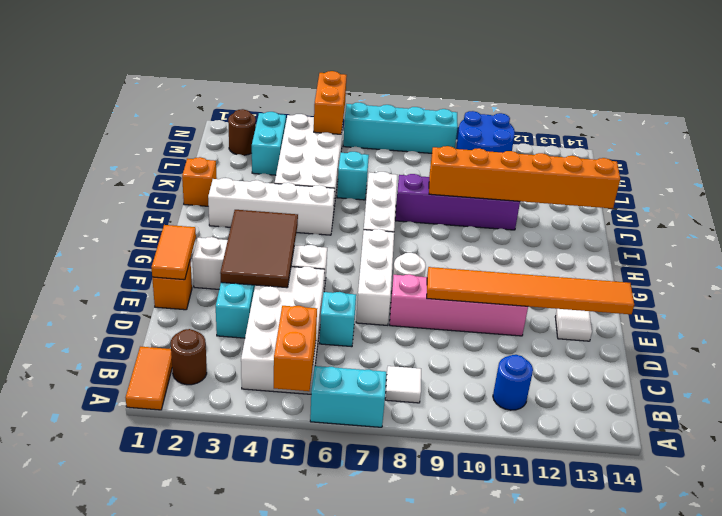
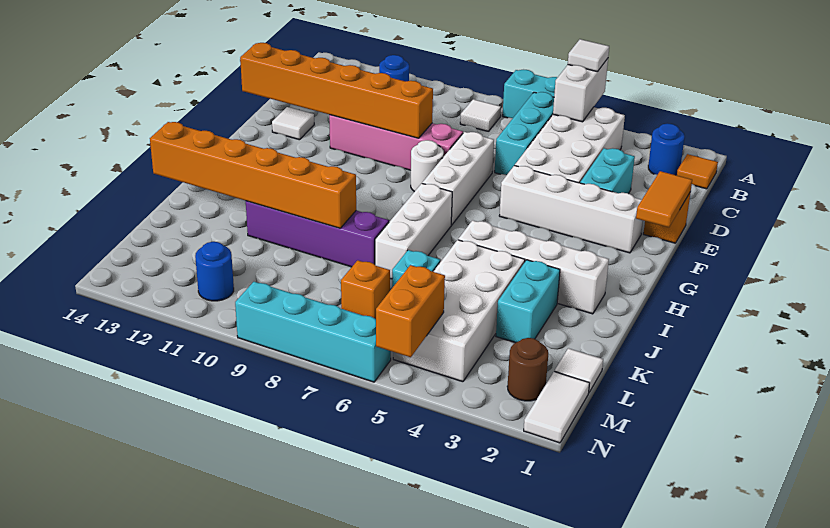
orange tile A1:B1 level 1 -> orange tile B1 level 1
orange brick A5:B5 level 2 -> white brick A5:B5 level 2
none -> white tile A5 level 3
brown round brick B2 level 1 -> blue round brick B2 level 1
cyan brick D6 level 1 -> cyan brick B6:D6 level 1
brown tile E3:G4 level 2 -> none
orange tile E9:E14 level 2 -> orange brick E9:E14 level 2
orange brick J1 level 1 -> orange brick L7 level 1
none -> white tile L1 level 1
cyan brick L3:M3 level 1 -> cyan brick J3:K3 level 1
none -> white tile M1:N1 level 1
blue round brick M10:N11 level 1 -> blue round brick M11 level 1

